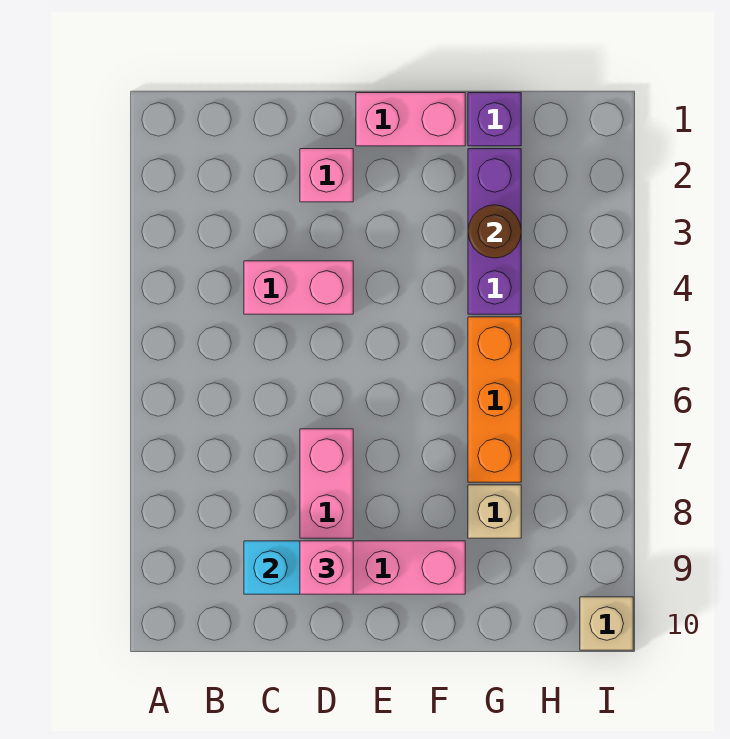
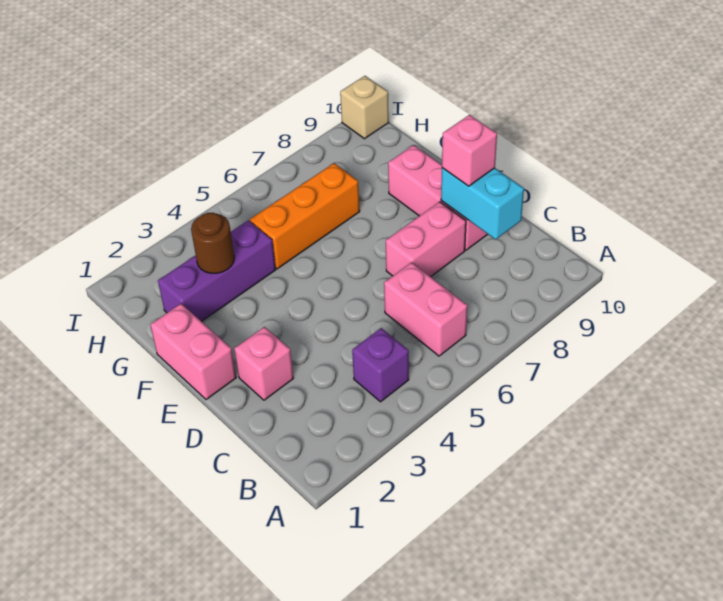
pink brick C4:D4 level 1 -> pink brick B6:C6 level 1
purple brick G1 level 1 -> purple brick B4 level 1
tan brick G8 level 1 -> none

